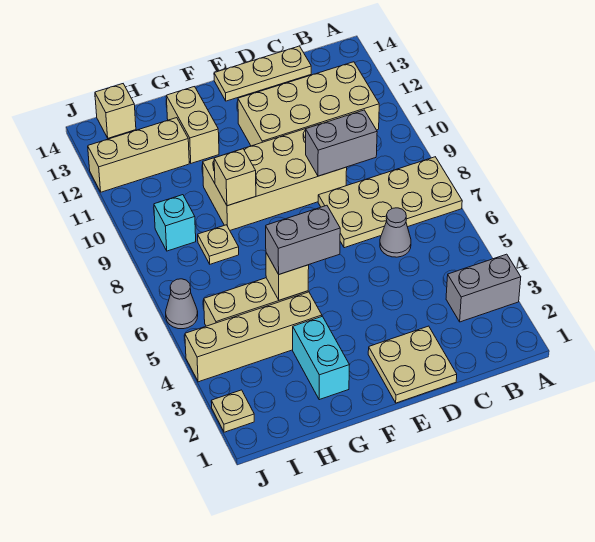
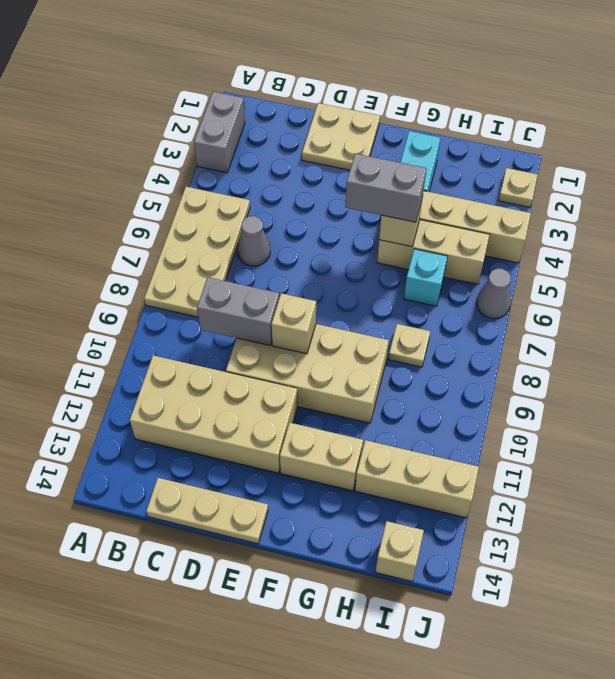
grey brick A3:B3 level 1 -> grey brick A2:A3 level 1
tan plate A7:D8 level 1 -> tan plate A5:B8 level 1
tan brick G9 level 2 -> tan brick E9 level 2
tan brick G12:G13 level 1 -> tan brick F12:G12 level 1
cyan brick I9 level 1 -> cyan brick H6 level 1

